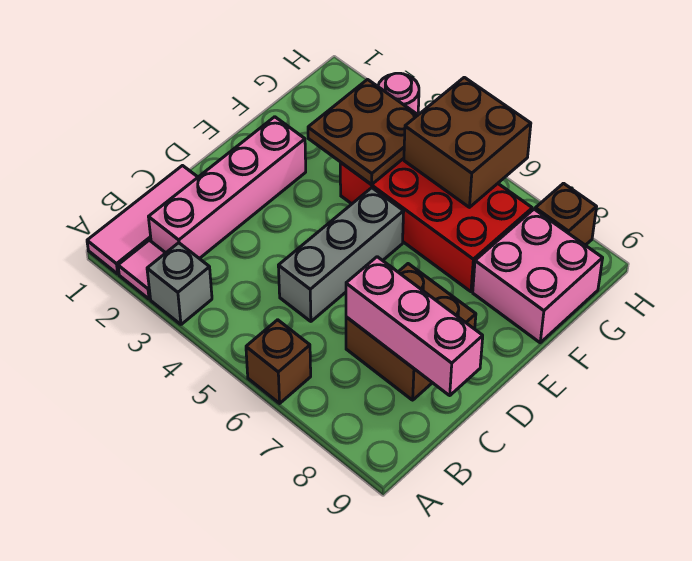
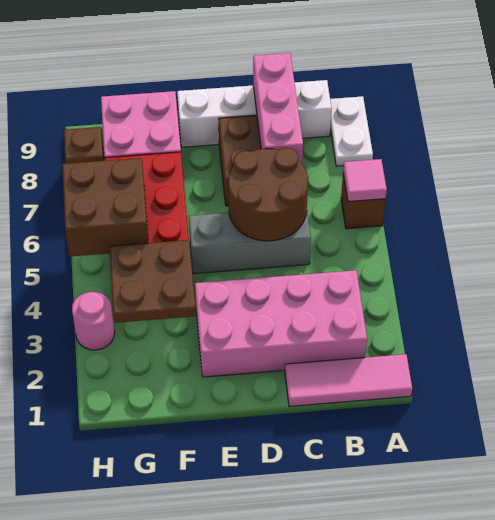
pink tile A2 level 1 -> pink tile A6 level 2
grey brick A3 level 1 -> none
none -> white plate A8:A9 level 1
pink brick B2:E2 level 1 -> pink brick B2:E3 level 1
none -> white brick B9:E9 level 1
none -> brown round brick C5:D6 level 2

